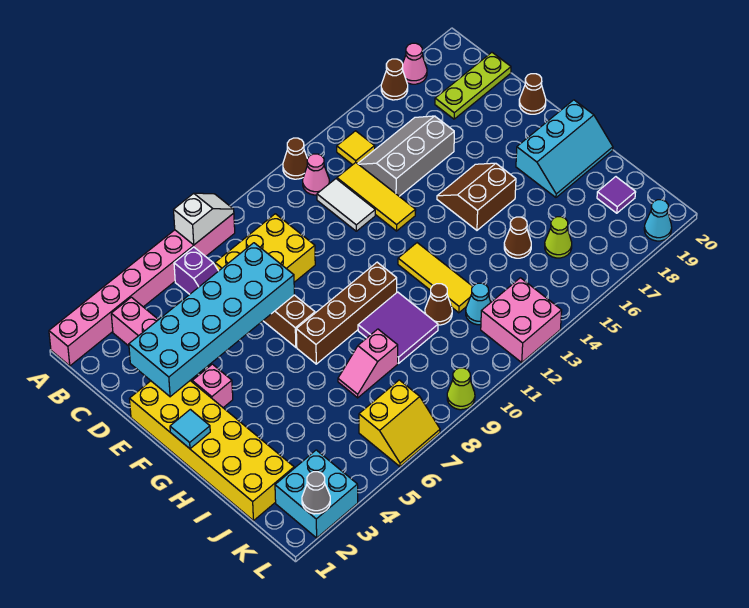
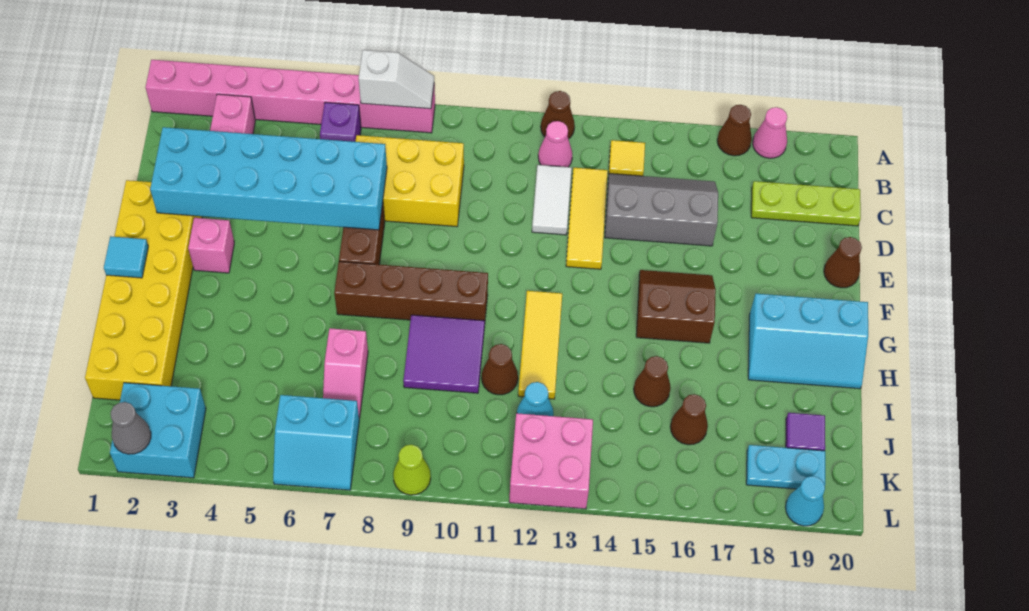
pink slope I7:I8 level 1 top 8 -> pink slope I7:J7 level 1 top I
lime cone J16 level 1 -> brown cone J16 level 1
yellow slope K6:L7 level 1 top K -> cyan slope K6:L7 level 1 top K
none -> cyan plate K18:K19 level 1

